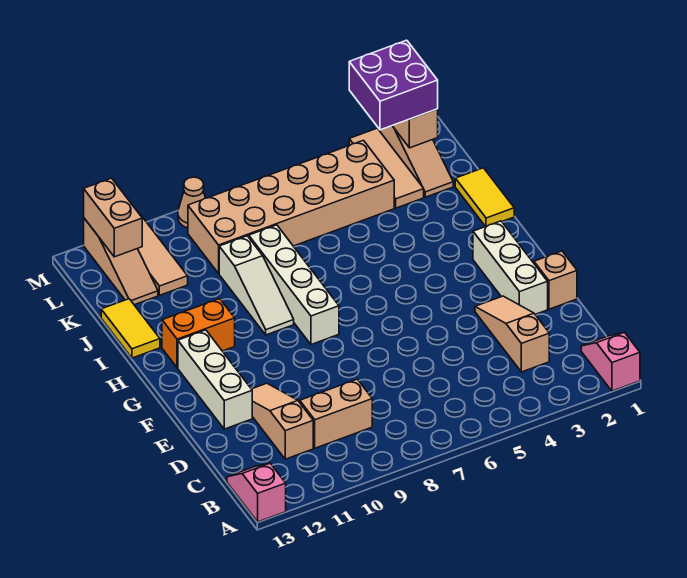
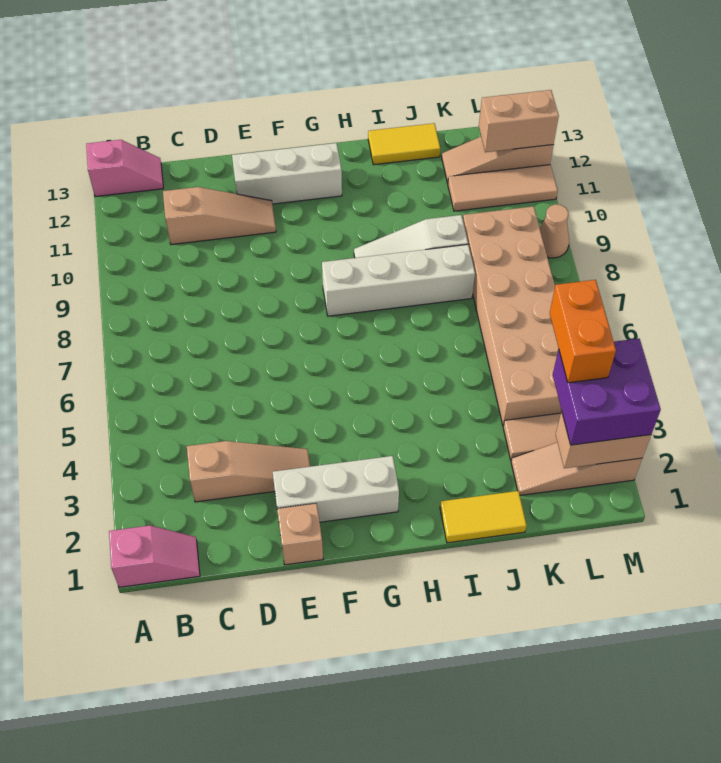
tan brick C9:C10 level 1 -> none
orange brick H11:H12 level 1 -> orange brick L3:L4 level 4

